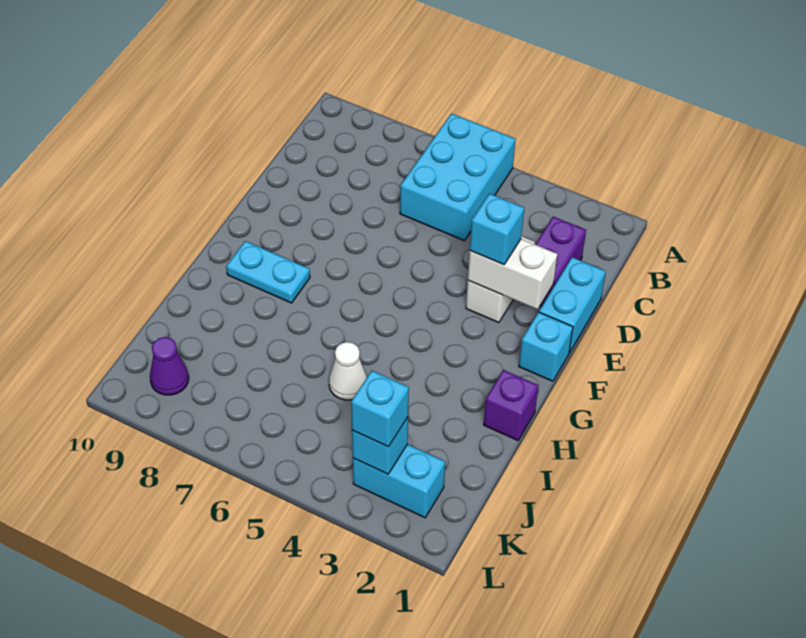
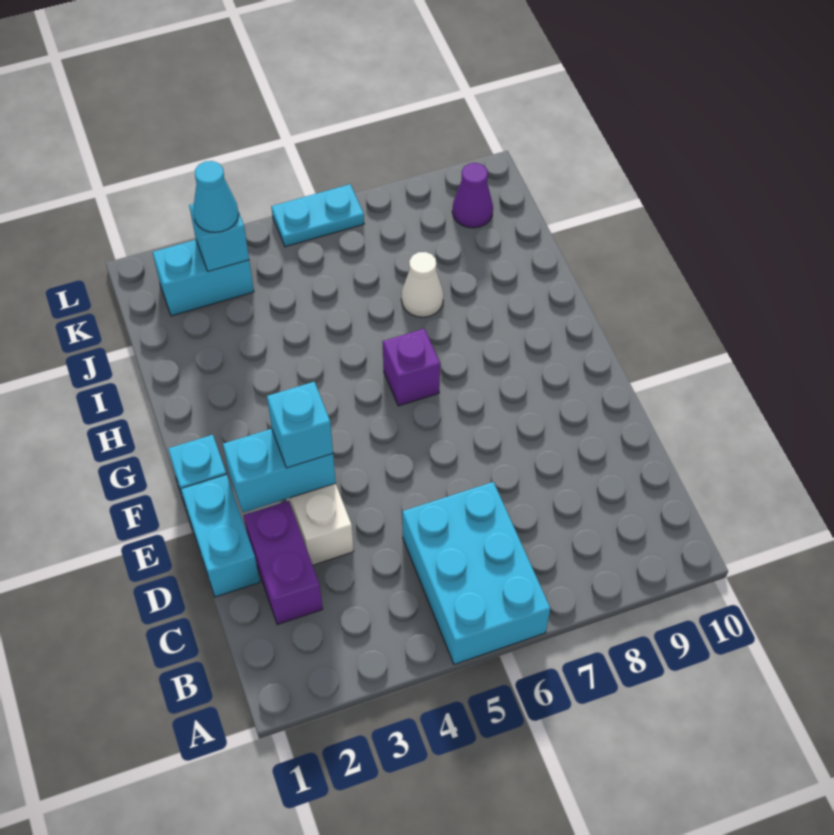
white brick E2:E3 level 2 -> cyan brick E2:E3 level 2
cyan plate G8:G9 level 1 -> cyan plate L5:L6 level 1
purple brick H1 level 1 -> purple brick G6 level 1
white cone I5 level 1 -> white cone I7 level 1
cyan brick K3 level 3 -> cyan cone K3 level 3

